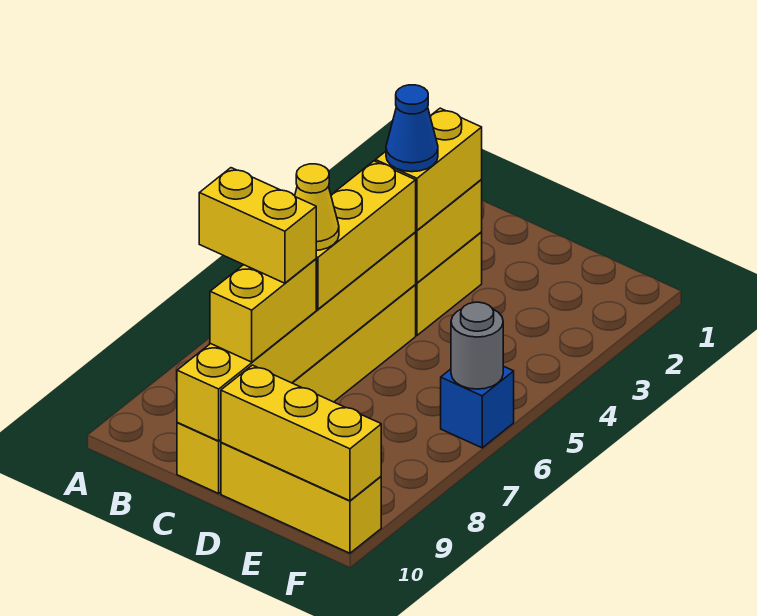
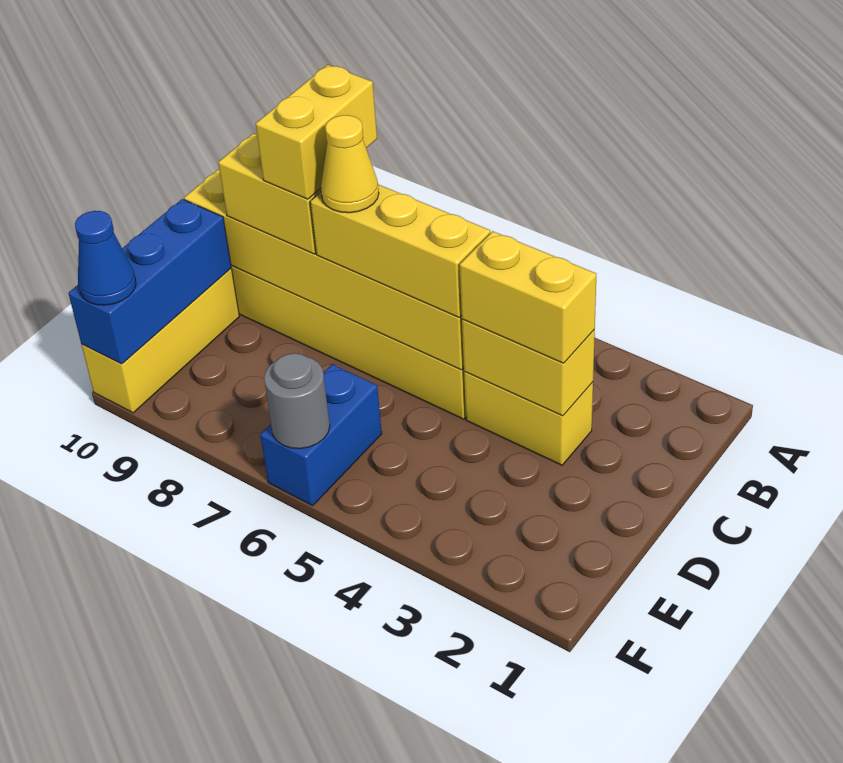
blue cone C4 level 4 -> blue cone F10 level 3
yellow brick D10:F10 level 2 -> blue brick D10:F10 level 2
blue brick F6 level 1 -> blue brick E6:F6 level 1

